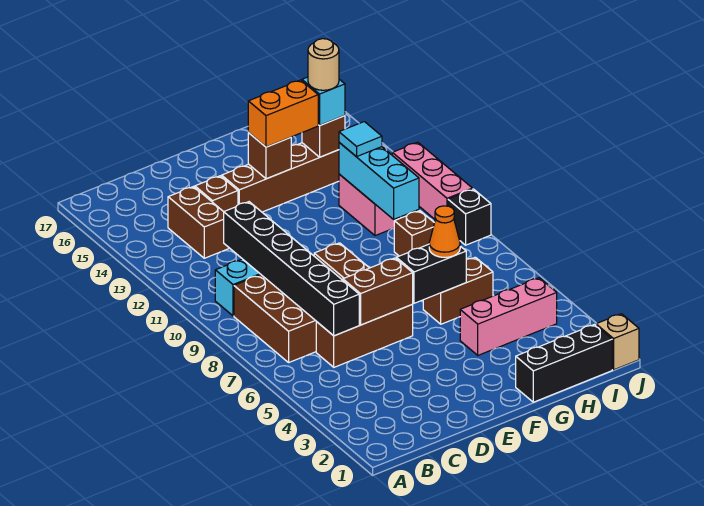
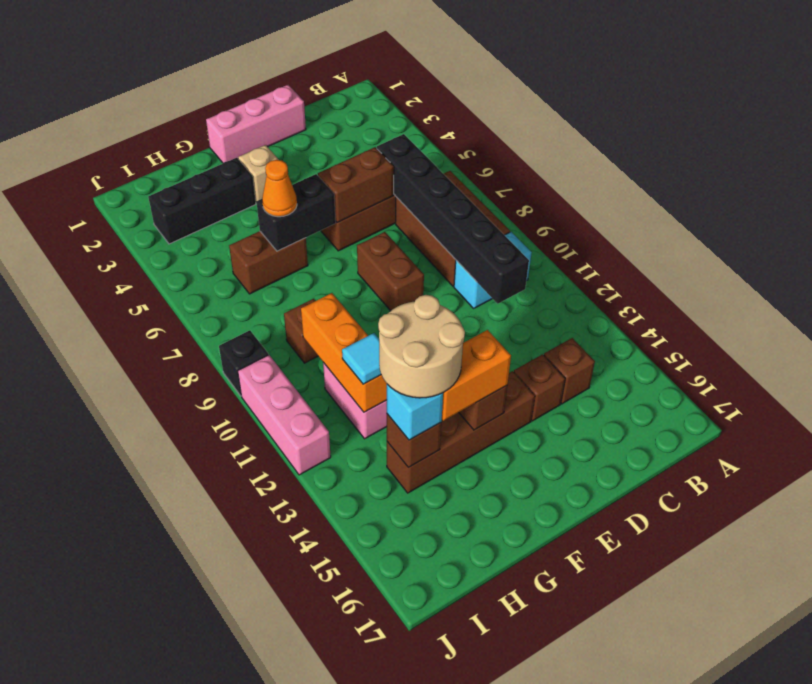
brown brick C13:C14 level 1 -> brown brick C14 level 1
black brick G1:I1 level 1 -> black brick G3:I3 level 1
pink brick G4:I4 level 1 -> pink brick D1:F1 level 1
cyan brick H10:H12 level 2 -> orange brick H10:H12 level 2
tan round brick H14 level 4 -> tan round brick G13:H14 level 4
tan brick J1 level 1 -> tan brick F3 level 1

